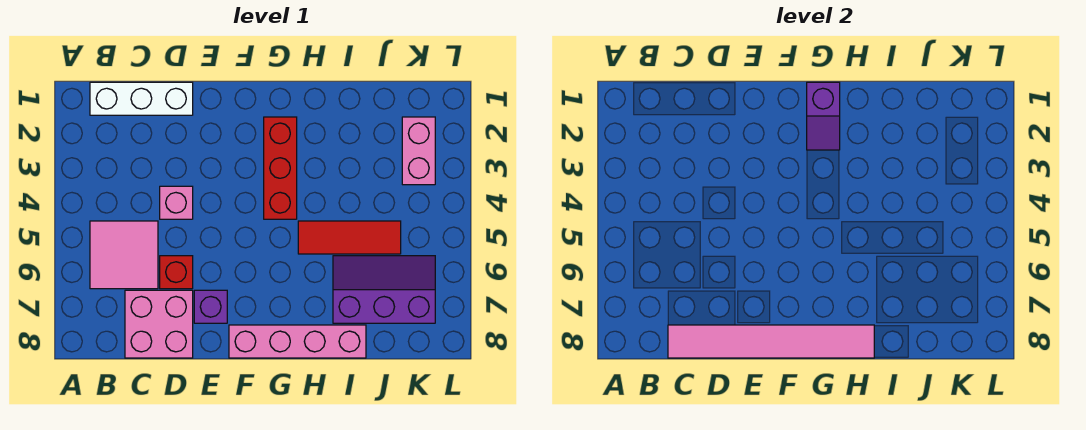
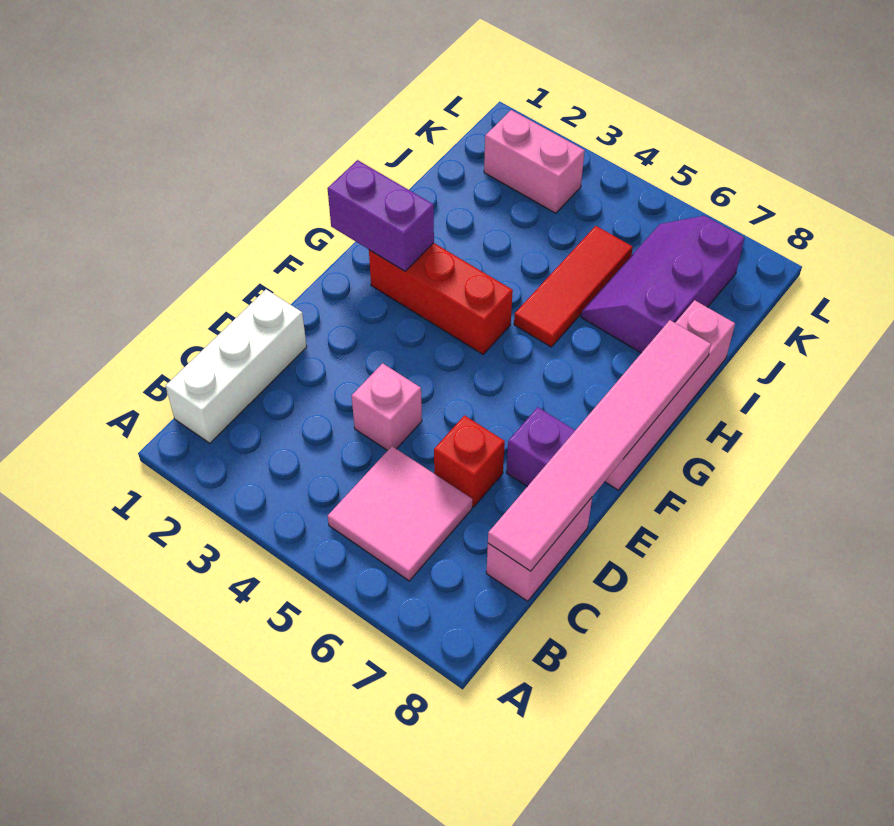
pink brick C7:D8 level 1 -> pink brick C8:D8 level 1
purple slope G1:G2 level 2 top 1 -> purple brick G1:G2 level 2

